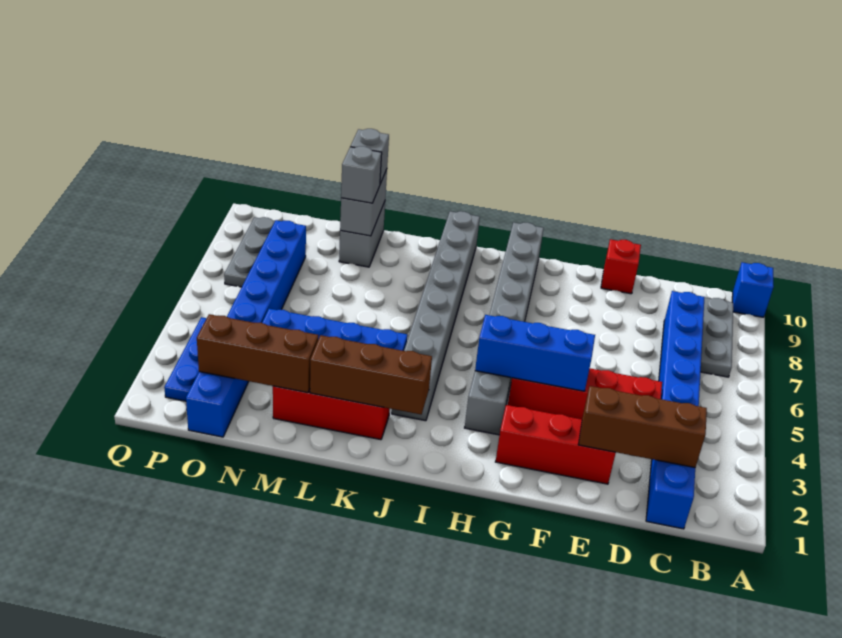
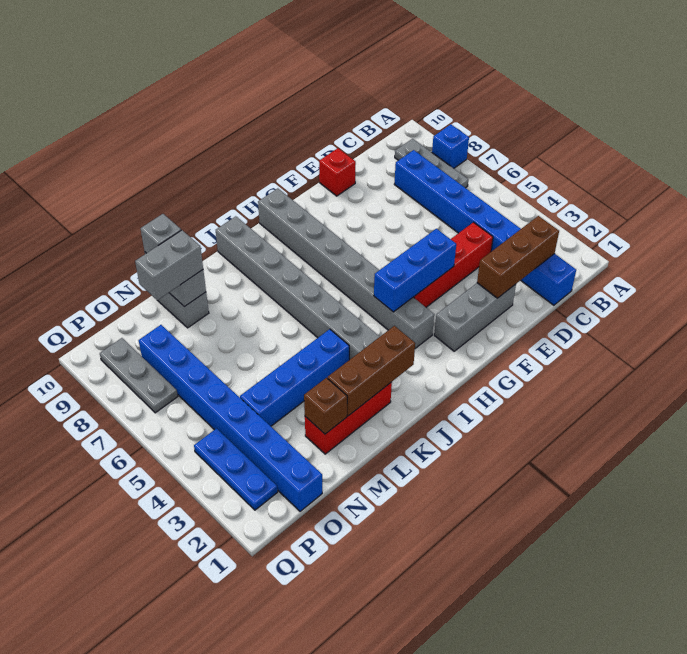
blue brick A10 level 1 -> blue brick A8 level 1
red brick E2:G2 level 1 -> grey brick E2:G2 level 1
brown brick M2:O2 level 2 -> brown brick M2 level 2
grey brick M9 level 3 -> grey brick M9:N9 level 3

